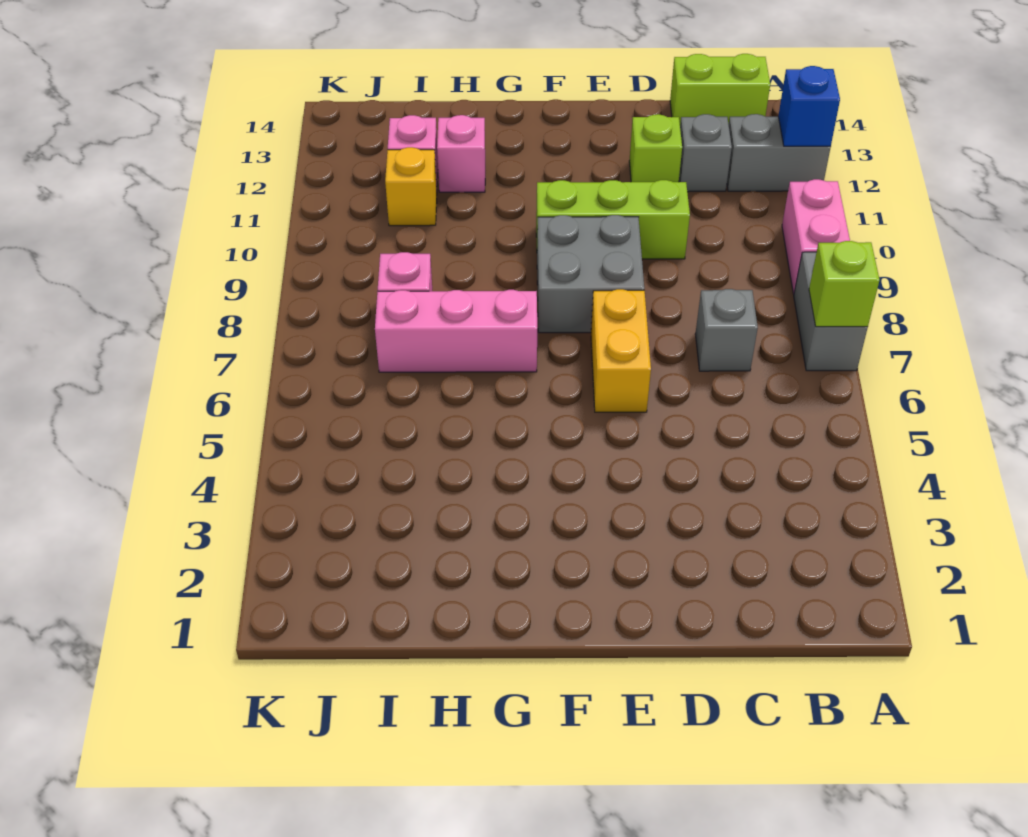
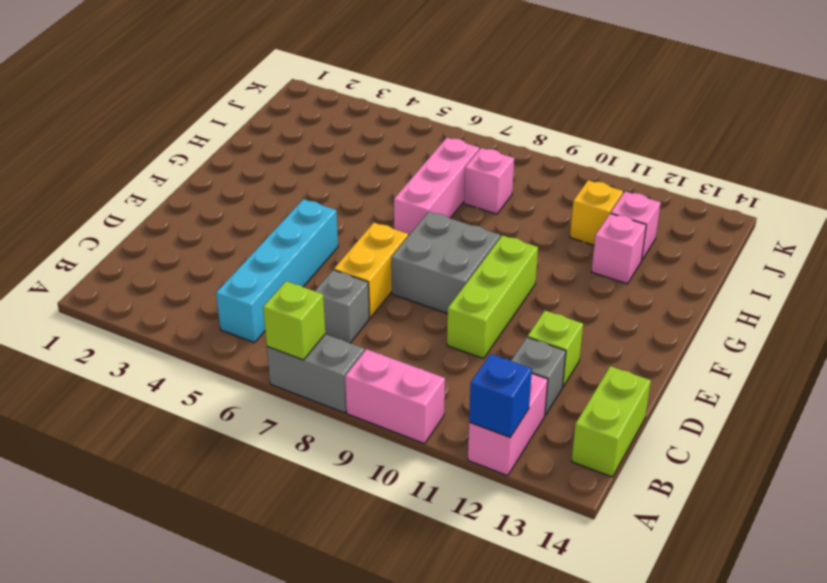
grey brick A12:B12 level 1 -> pink brick A12:B12 level 1
none -> cyan brick B5:E5 level 1
yellow brick E6:E7 level 1 -> yellow brick D7:E7 level 1

